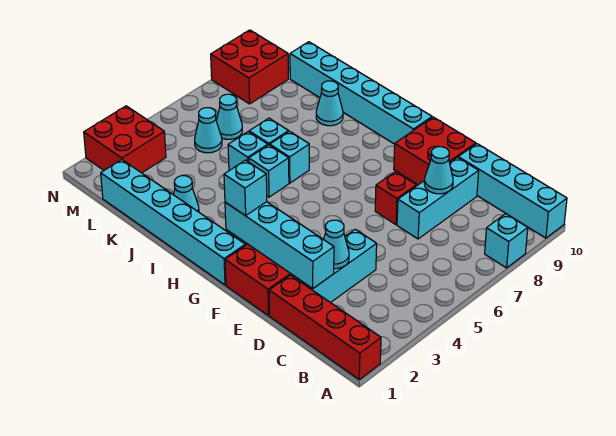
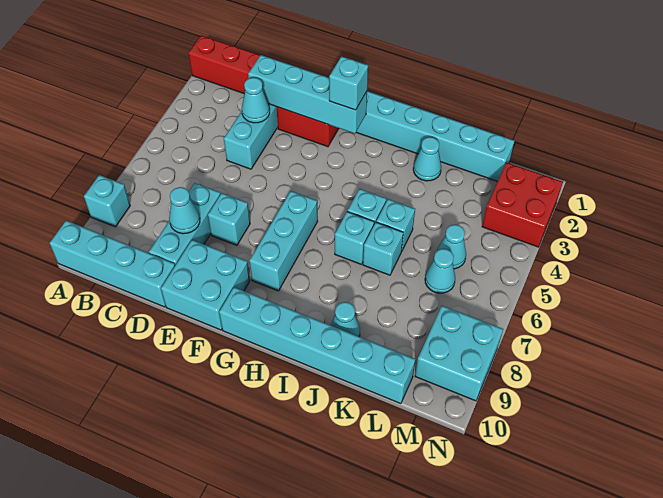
red brick E7 level 1 -> cyan brick E7 level 1
red brick E9:F10 level 1 -> cyan brick E9:F10 level 1
none -> cyan brick G6:G8 level 1
red brick M8:N9 level 1 -> cyan brick M8:N9 level 1

